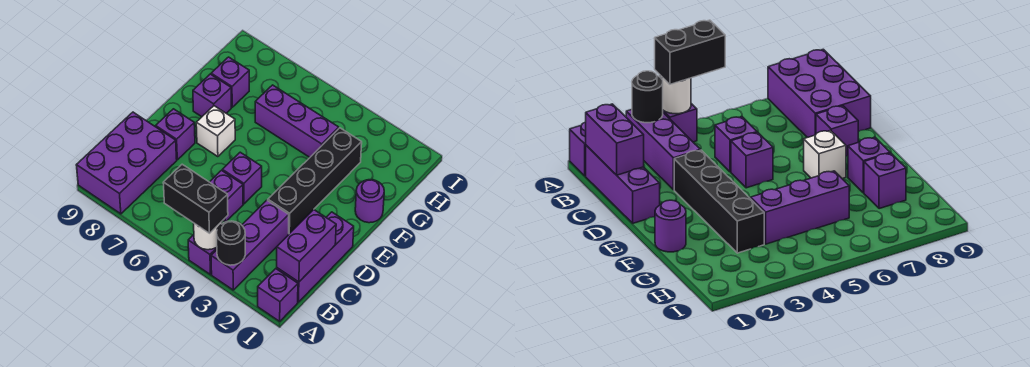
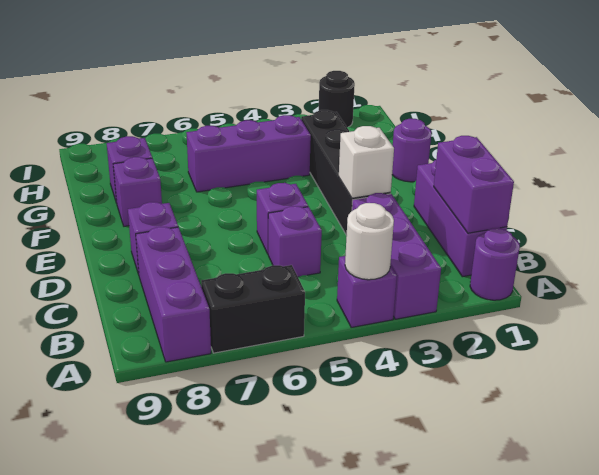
purple brick A1 level 1 -> purple round brick A1 level 1
black round brick A3 level 2 -> black round brick I2 level 1
black brick A4:A5 level 3 -> black brick A6:A7 level 1
purple brick A8:C9 level 1 -> purple brick A8:C8 level 1
white brick E7 level 1 -> white brick D3 level 2

